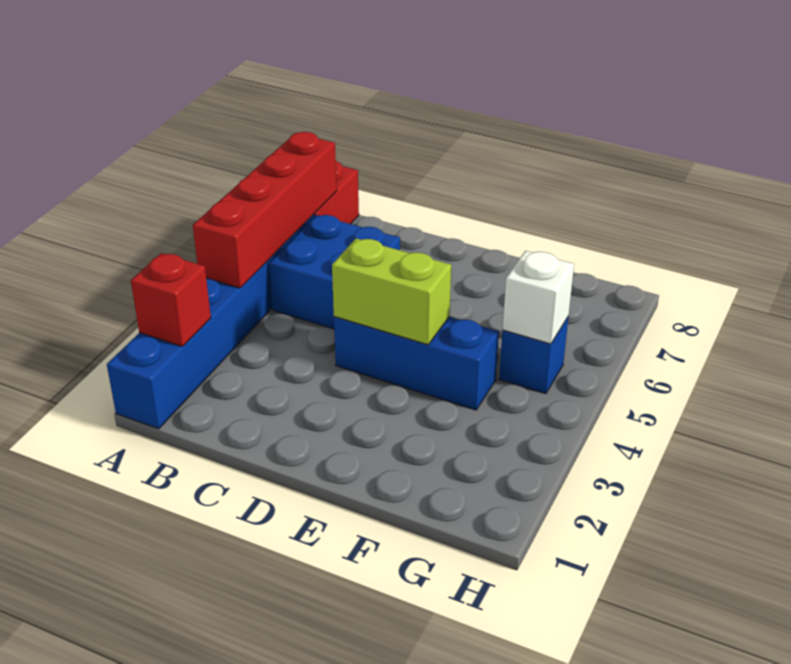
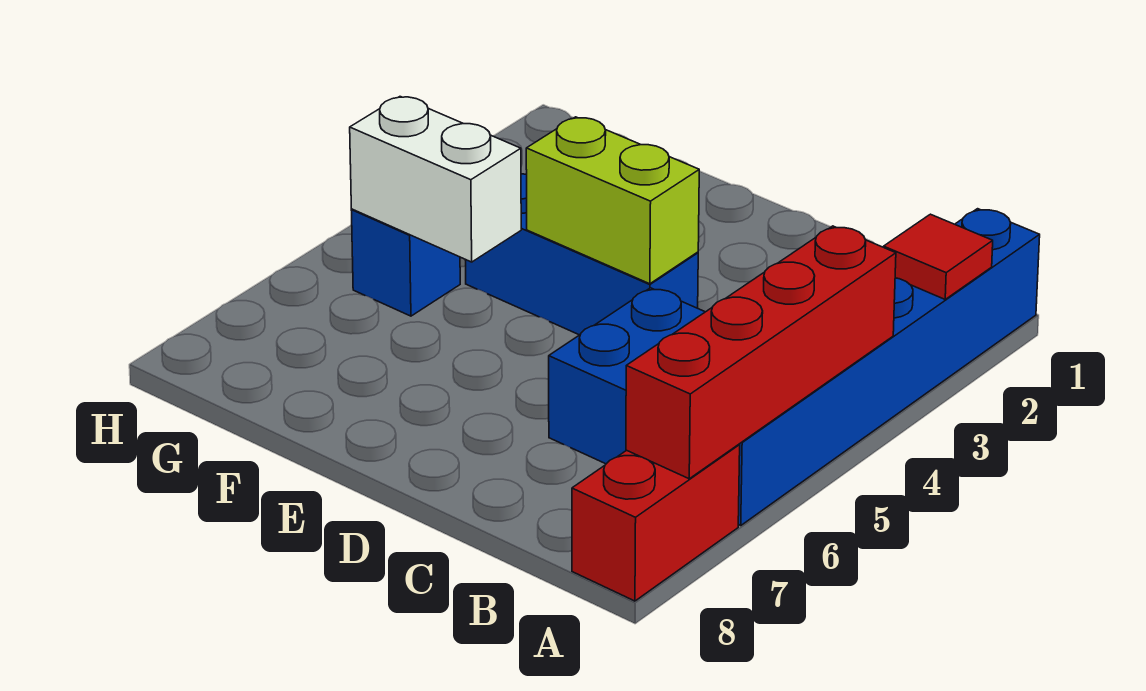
red brick A2 level 2 -> red tile A2 level 2
white brick G5 level 2 -> white brick F5:G5 level 2

